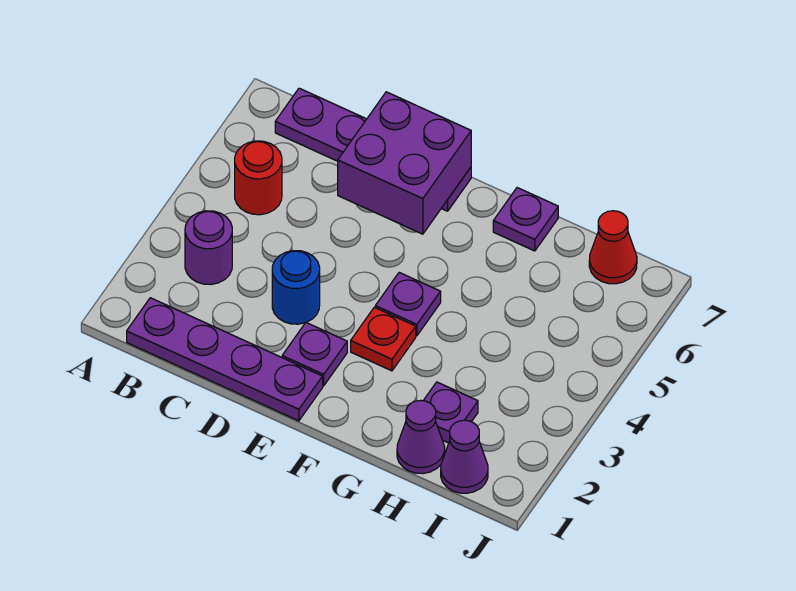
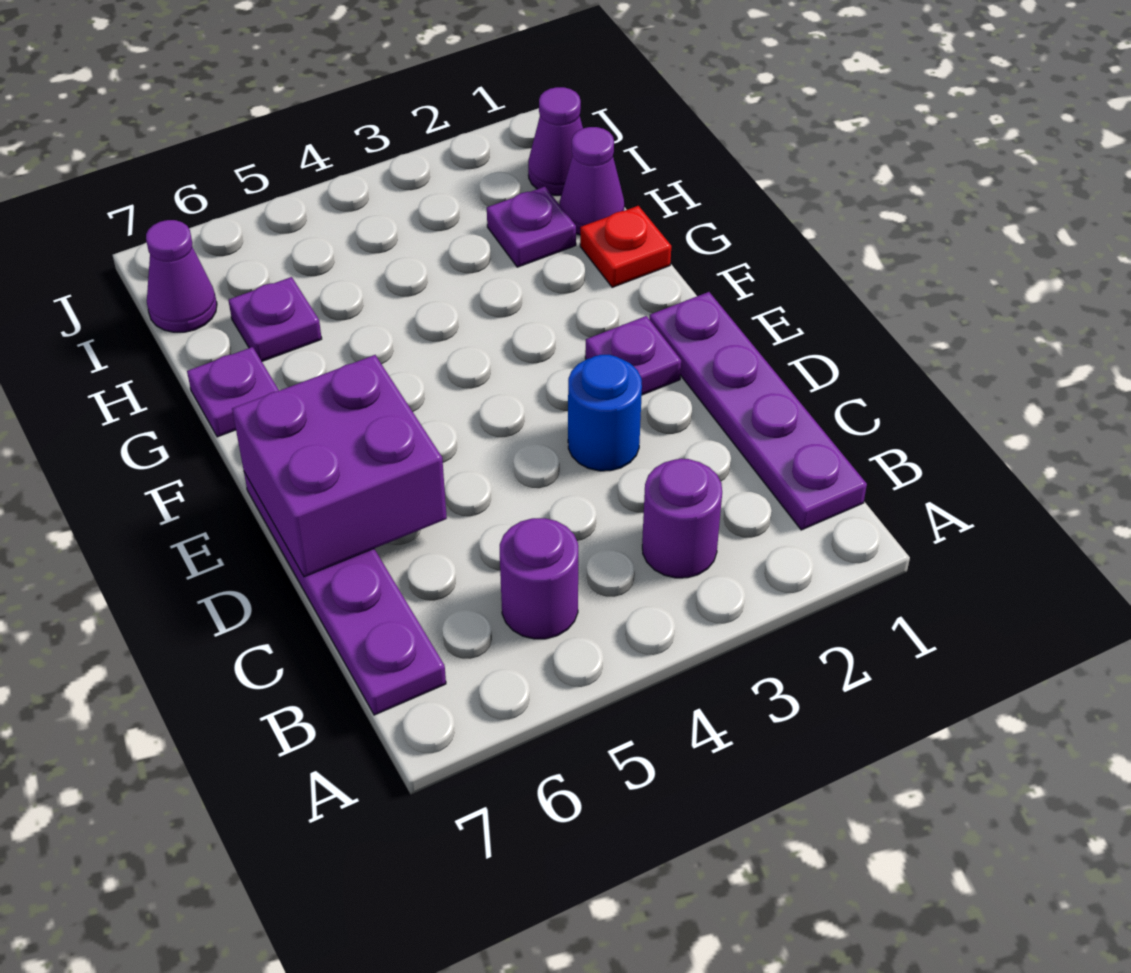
red round brick B5 level 1 -> purple round brick B5 level 1
red plate F3 level 1 -> red plate G1 level 1
purple plate F4 level 1 -> purple plate H6 level 1
red cone I7 level 1 -> purple cone I7 level 1

